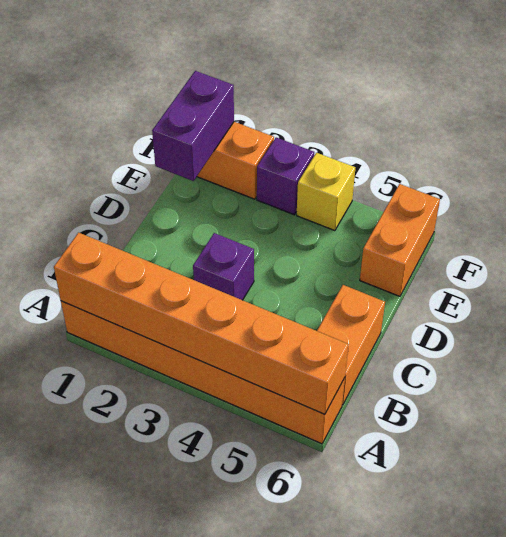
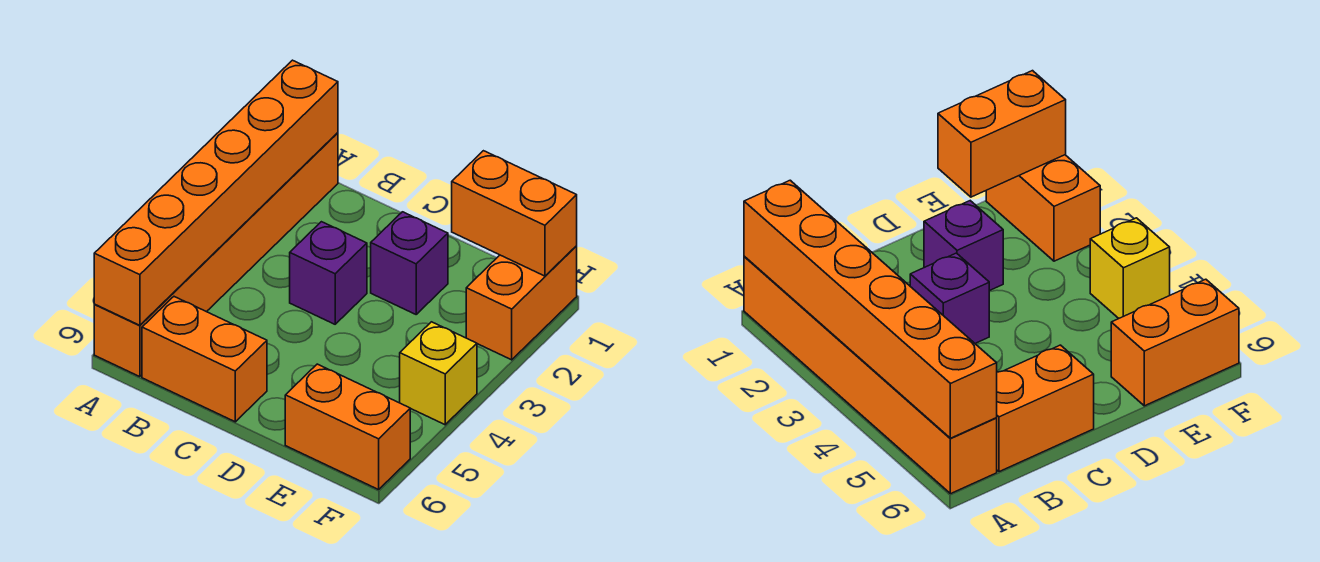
purple brick E1:F1 level 2 -> orange brick E1:F1 level 2
purple brick F3 level 1 -> purple brick D2 level 1

